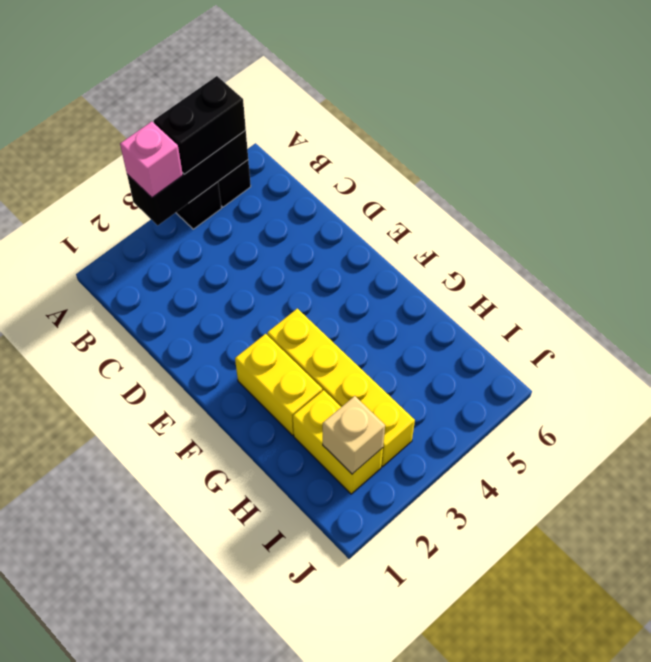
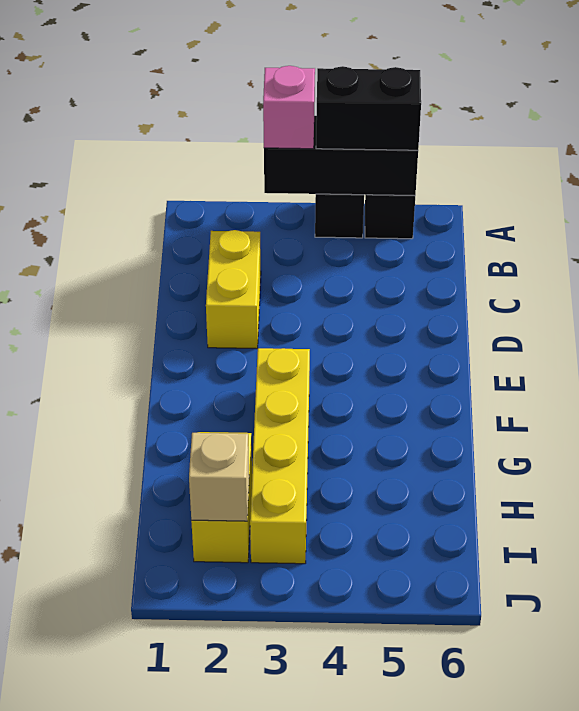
yellow brick F2:G2 level 1 -> yellow brick C2:D2 level 1

